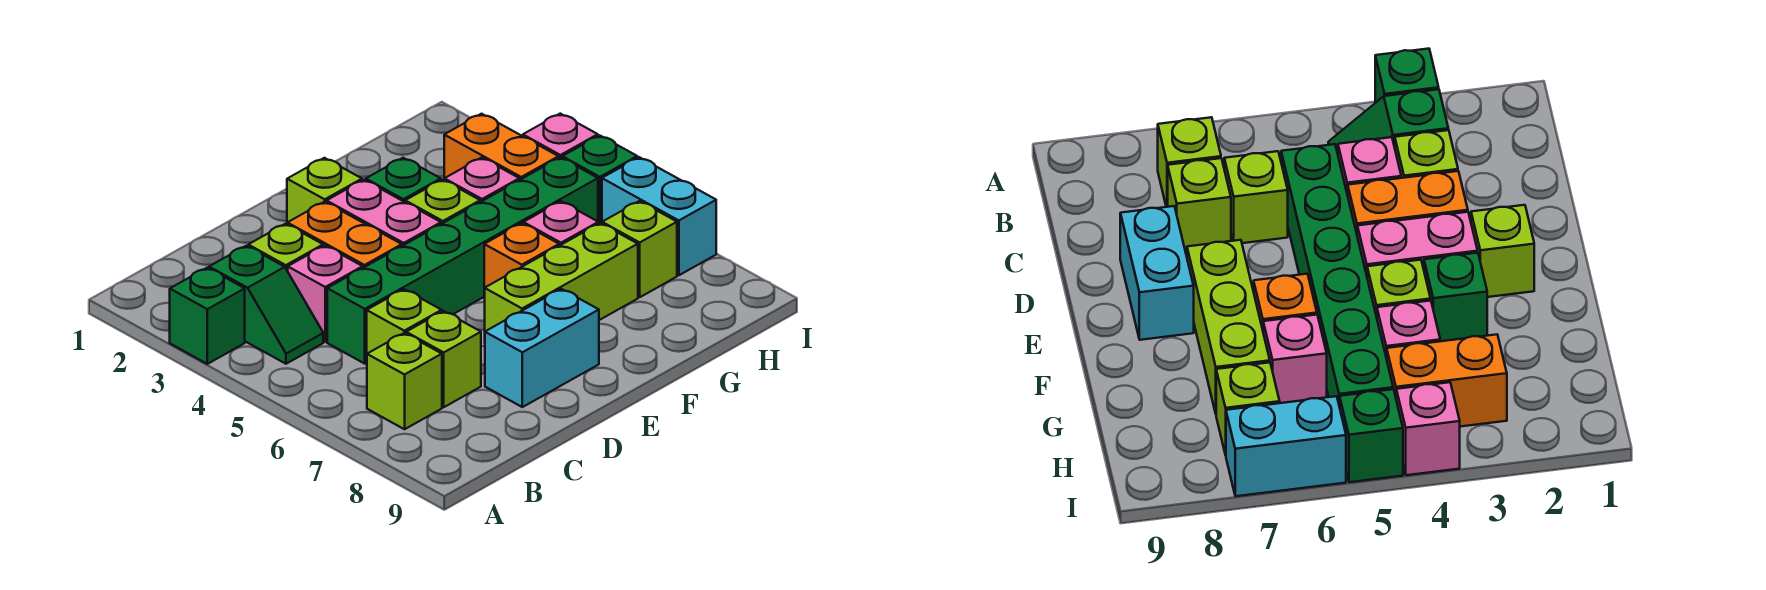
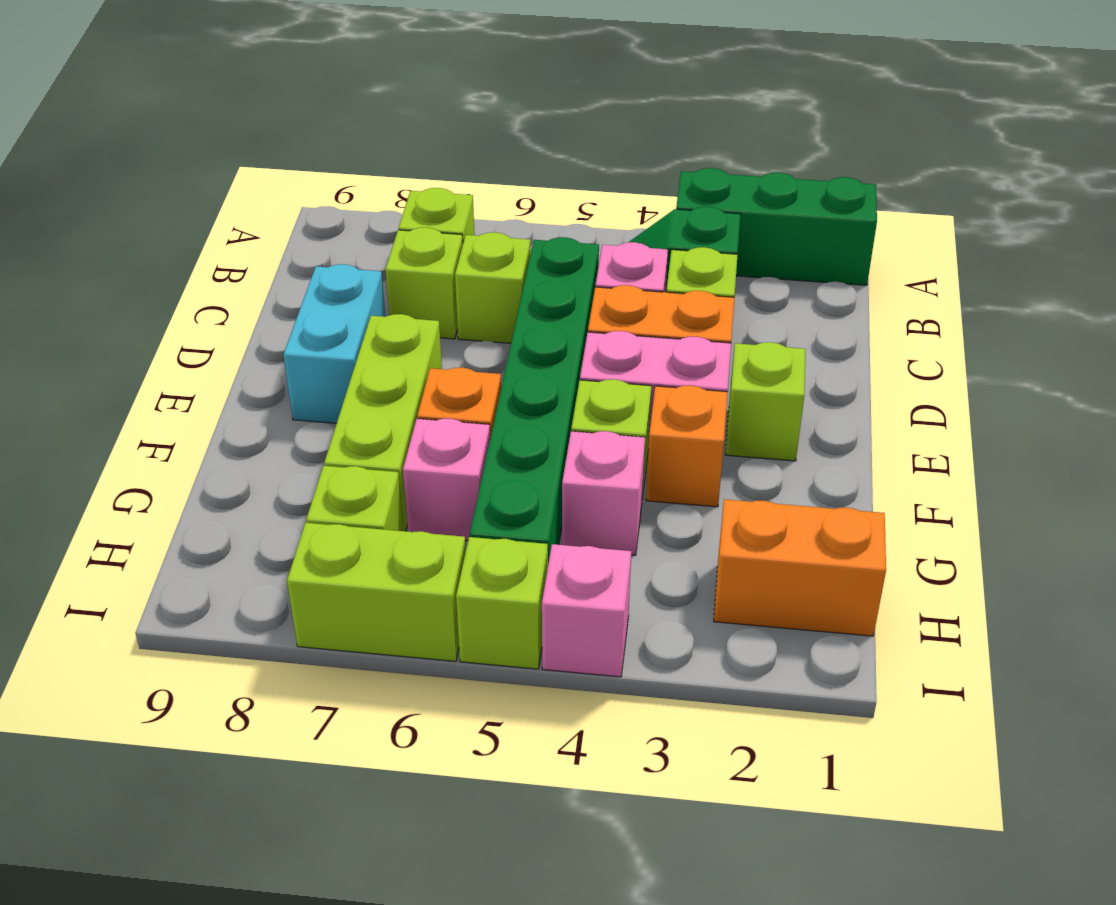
green brick A3 level 1 -> green brick A1:A3 level 1
green brick F3 level 1 -> orange brick F3 level 1
orange brick H3:H4 level 1 -> orange brick H1:H2 level 1
green brick I5 level 1 -> lime brick I5 level 1
cyan brick I6:I7 level 1 -> lime brick I6:I7 level 1

